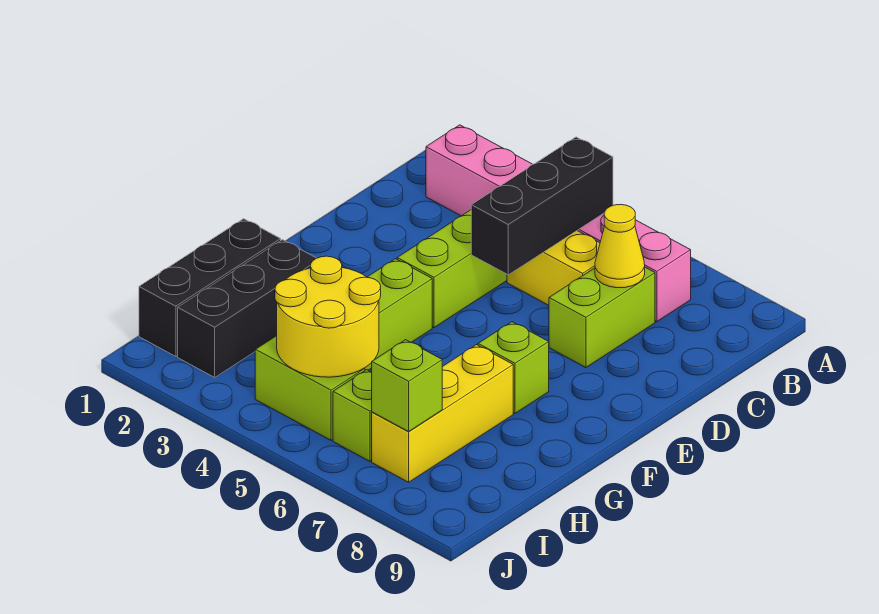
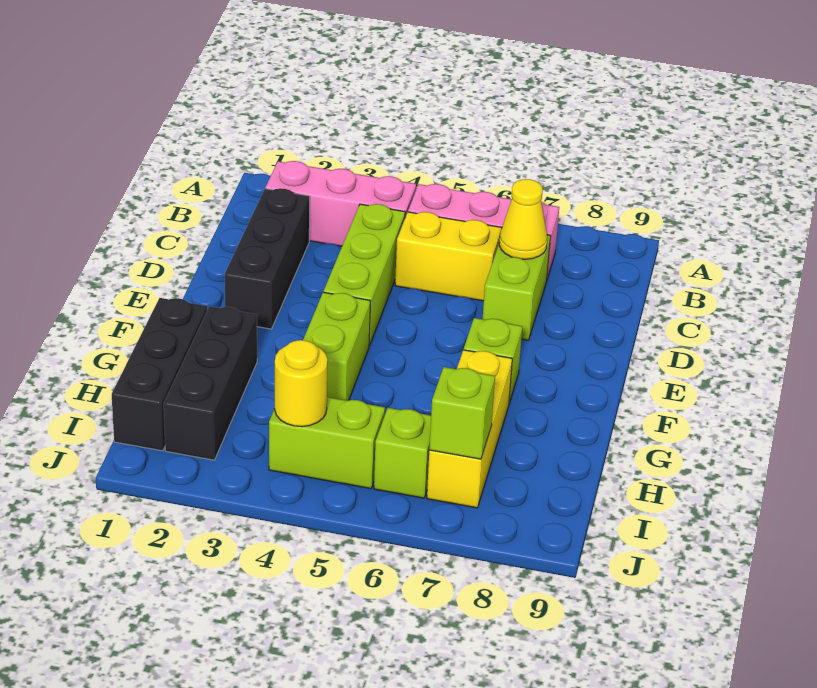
black brick B5:D5 level 2 -> black brick C2:E2 level 1
yellow round brick H4:I5 level 2 -> yellow round brick I4 level 2

